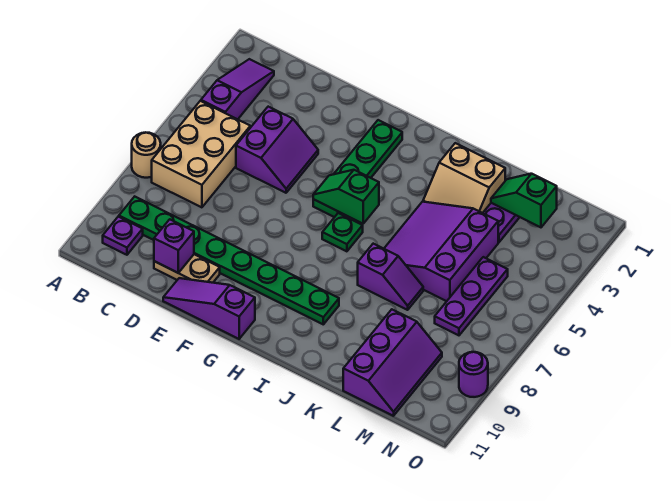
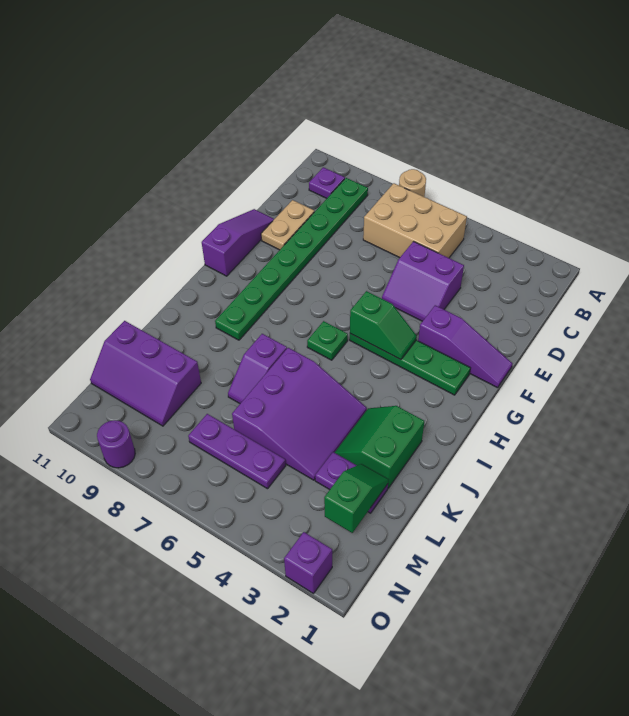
purple slope B2:B4 level 1 top 4 -> purple slope F1:F3 level 1 top 3
purple brick D10 level 2 -> purple brick O2 level 1
green slope G5:H5 level 2 top H -> green slope G4:G5 level 2 top 5
tan slope J2:K3 level 1 top 2 -> green slope J2:K3 level 1 top 2
purple slope J4:L6 level 1 top L -> purple slope J4:L6 level 1 top 6

